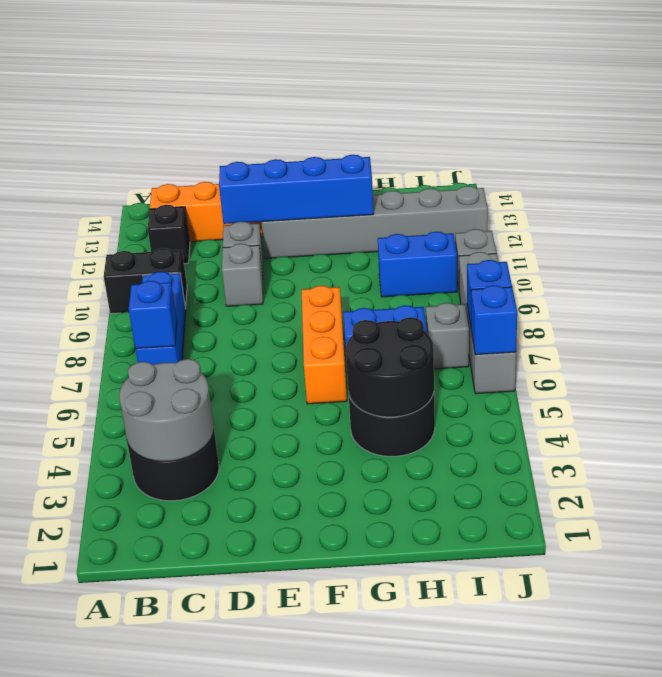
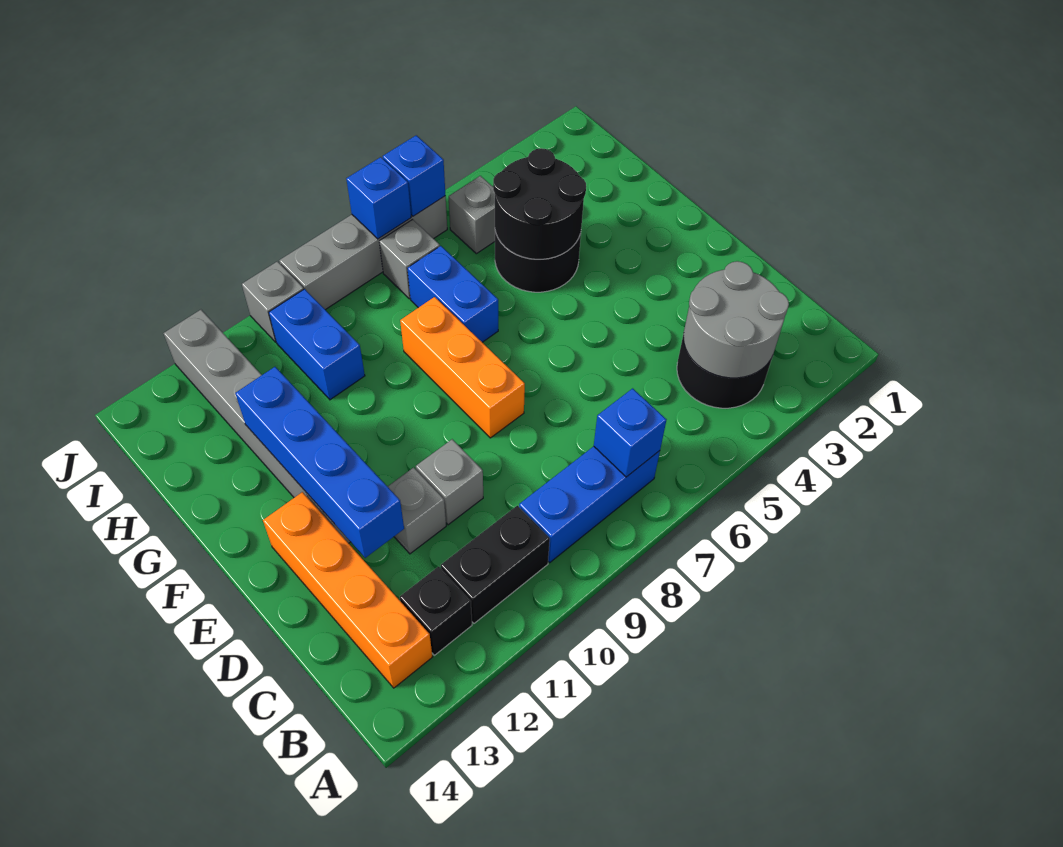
black brick A10:B10 level 1 -> black brick B10:B11 level 1
orange brick F6:F8 level 1 -> orange brick E8:G8 level 1
none -> grey brick I5 level 1

